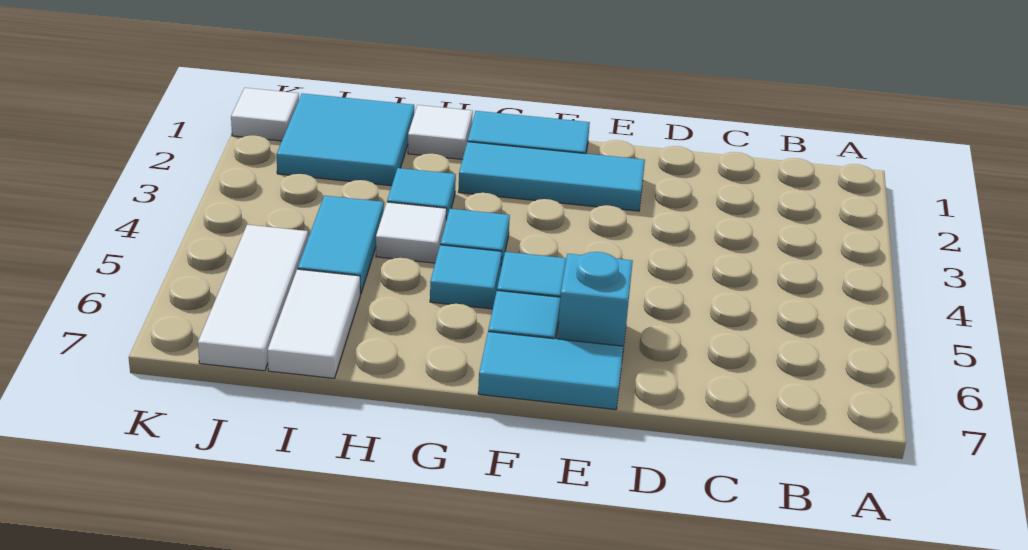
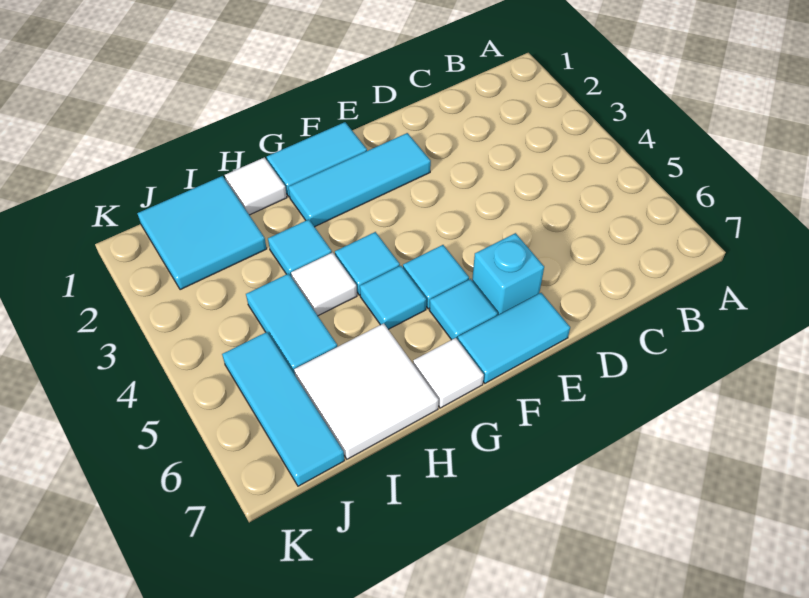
white tile I6:I7 level 1 -> white tile H6:I7 level 1
white tile J5:J7 level 1 -> cyan tile J5:J7 level 1
white tile K1 level 1 -> white tile G7 level 1

